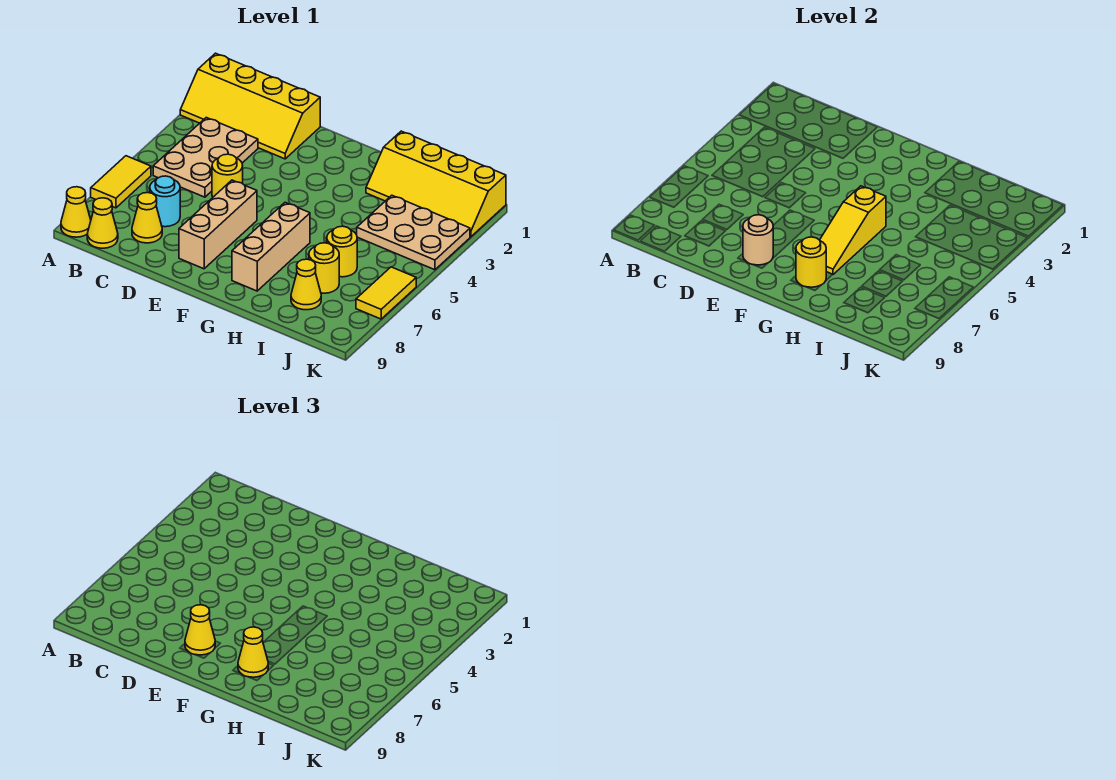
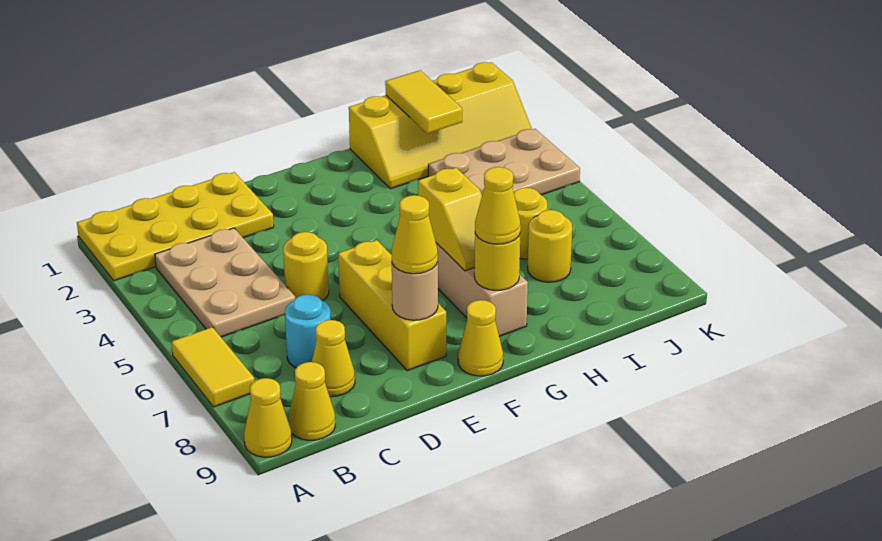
yellow slope A1:D2 level 1 top 1 -> yellow plate A1:D2 level 1
tan brick E6:E8 level 1 -> yellow brick E6:E8 level 1
yellow slope G5:G7 level 2 top 5 -> yellow slope G6:G7 level 2 top 6
yellow cone I8 level 1 -> yellow cone F9 level 1
yellow tile K6:K7 level 1 -> yellow tile I1:I2 level 2

